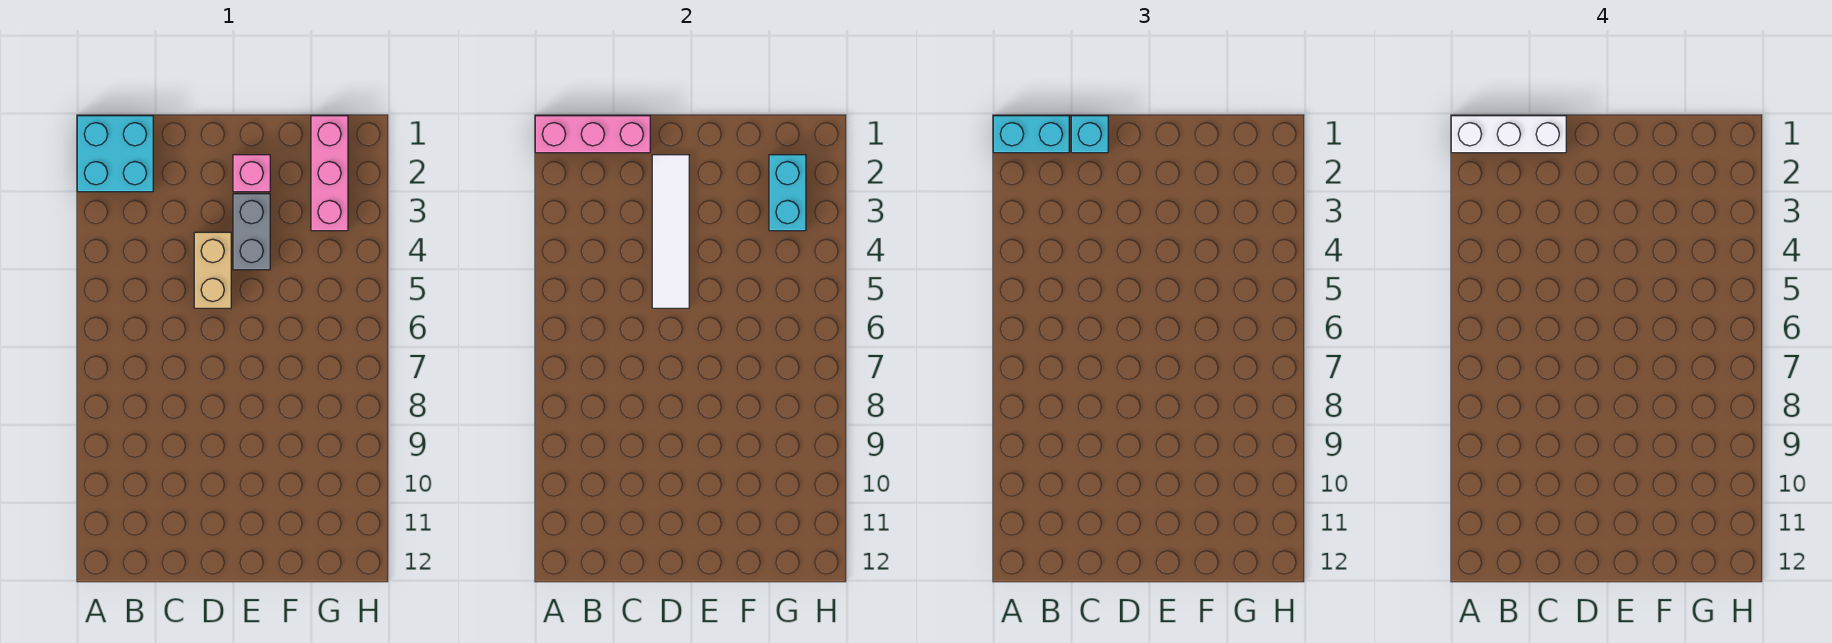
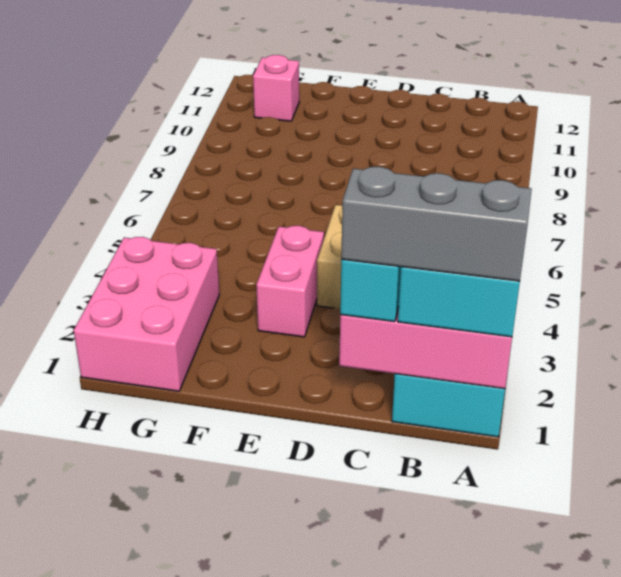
white brick A1:C1 level 4 -> grey brick A1:C1 level 4
white tile D2:D5 level 2 -> none
pink brick E2 level 1 -> pink brick G11 level 1
grey brick E3:E4 level 1 -> pink brick E3:E4 level 1
pink brick G1:G3 level 1 -> pink brick G1:H3 level 1
cyan brick G2:G3 level 2 -> none

